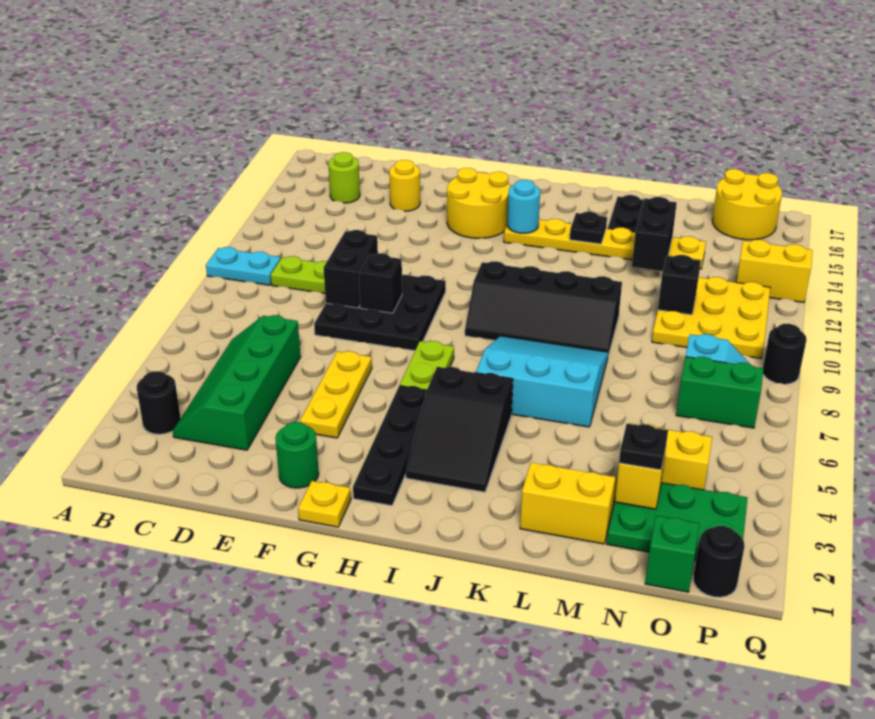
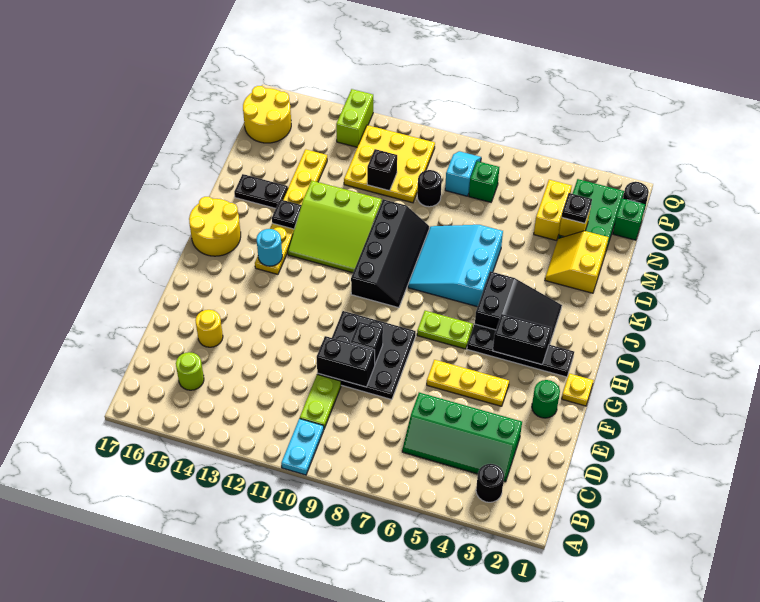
yellow round brick G14:H15 level 1 -> yellow round brick I16:J17 level 1
none -> lime slope J11:L13 level 1 top L
black brick M13:M14 level 2 -> black brick H3:H4 level 2
green brick O7:P7 level 1 -> green brick O7 level 1
yellow brick P13:Q13 level 1 -> lime brick P13:Q13 level 1
black round brick Q9 level 1 -> black round brick N9 level 1

